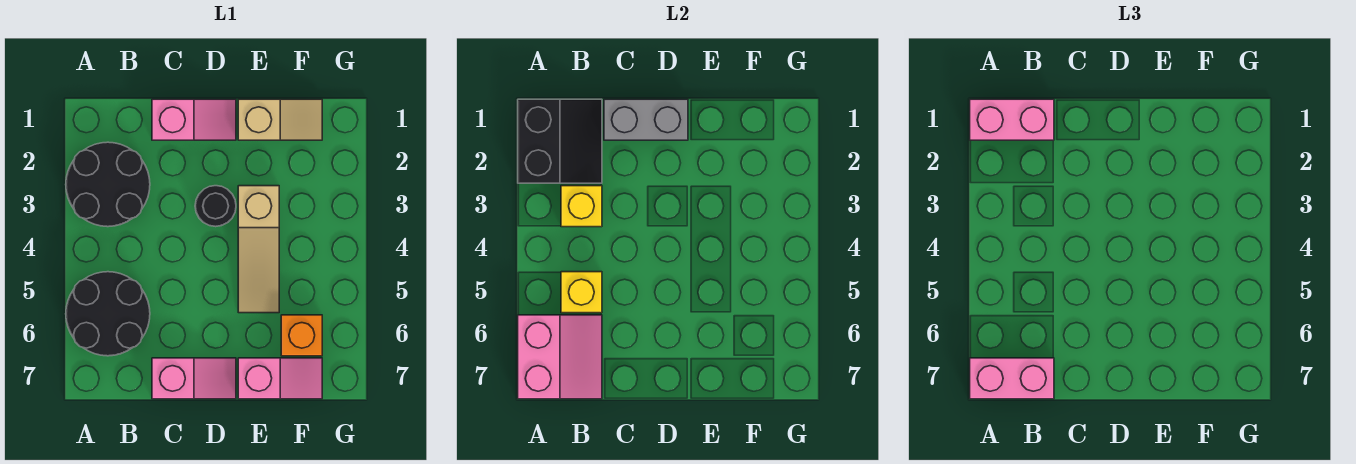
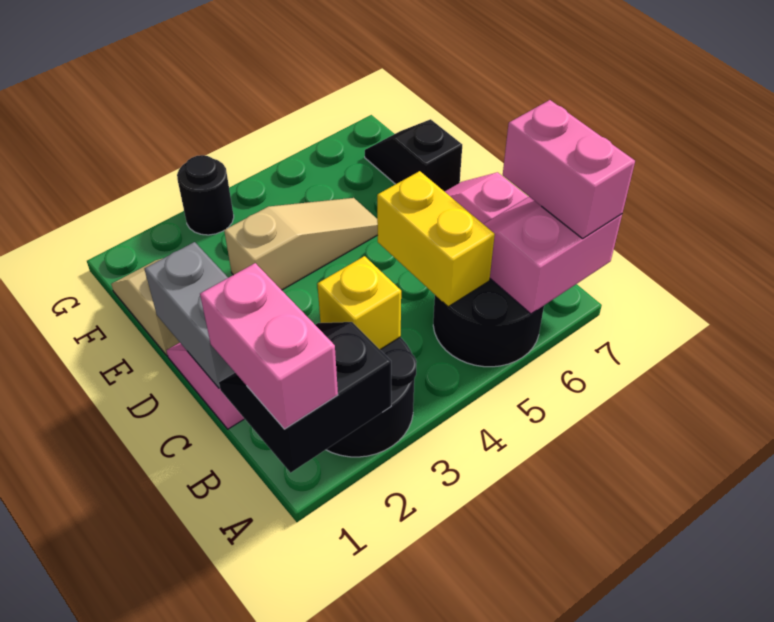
yellow brick B5 level 2 -> yellow brick B5:C5 level 2
black round brick D3 level 1 -> black round brick G3 level 1
pink slope E7:F7 level 1 top E -> black slope E7:F7 level 1 top E
orange brick F6 level 1 -> none

